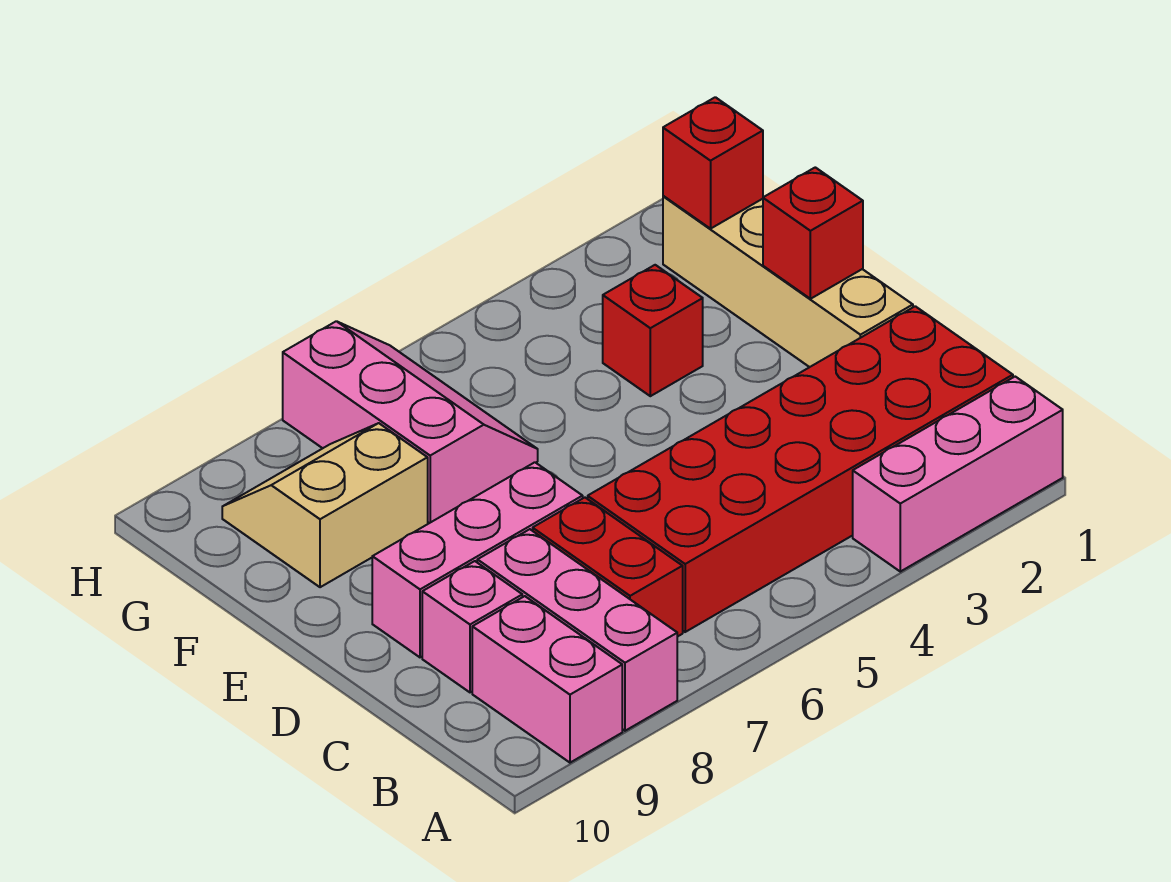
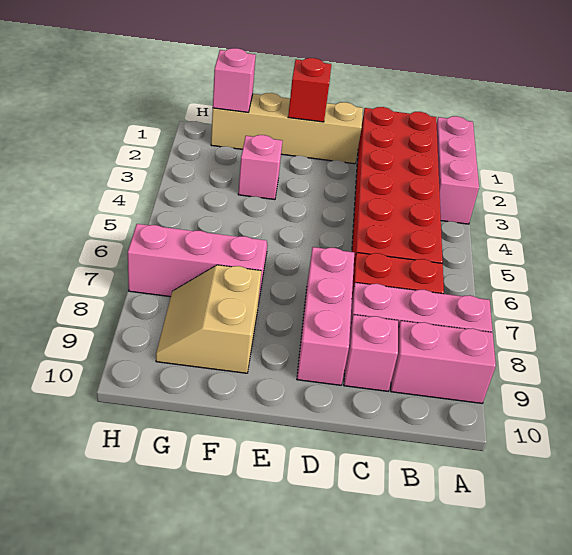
red brick F3 level 1 -> pink brick F3 level 1
red brick G1 level 2 -> pink brick G1 level 2

